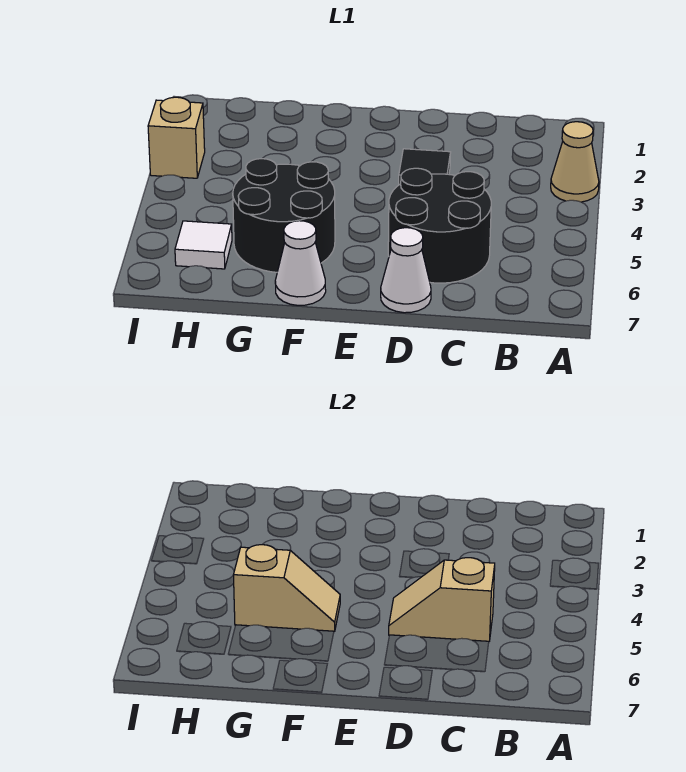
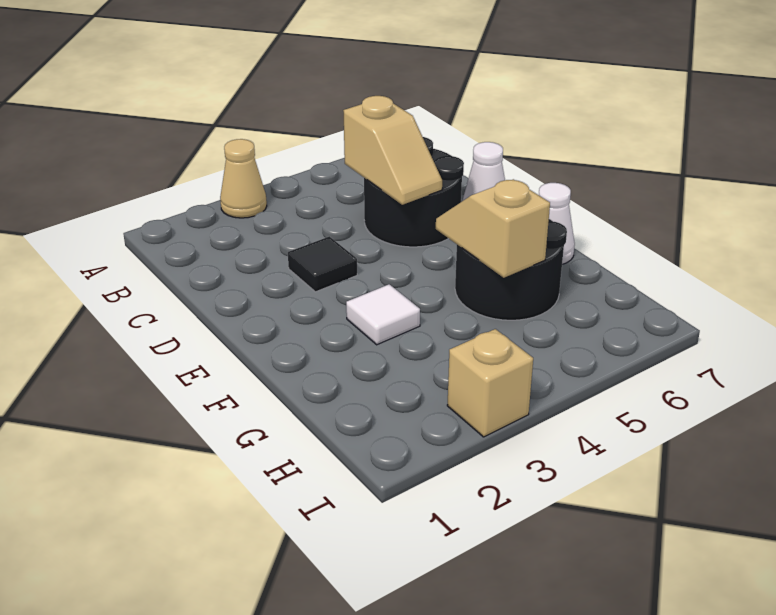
white tile H6 level 1 -> white tile F3 level 1

